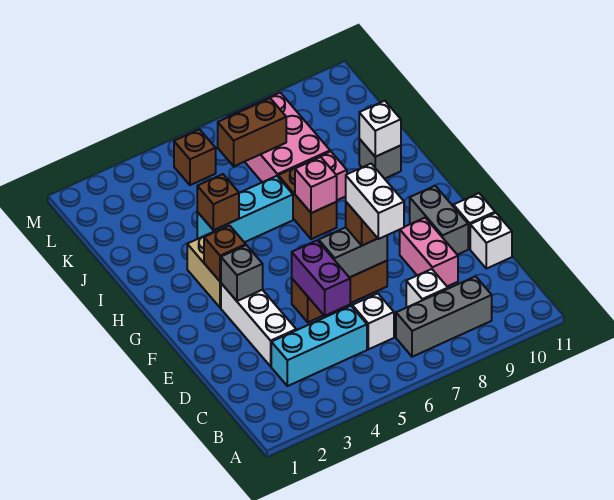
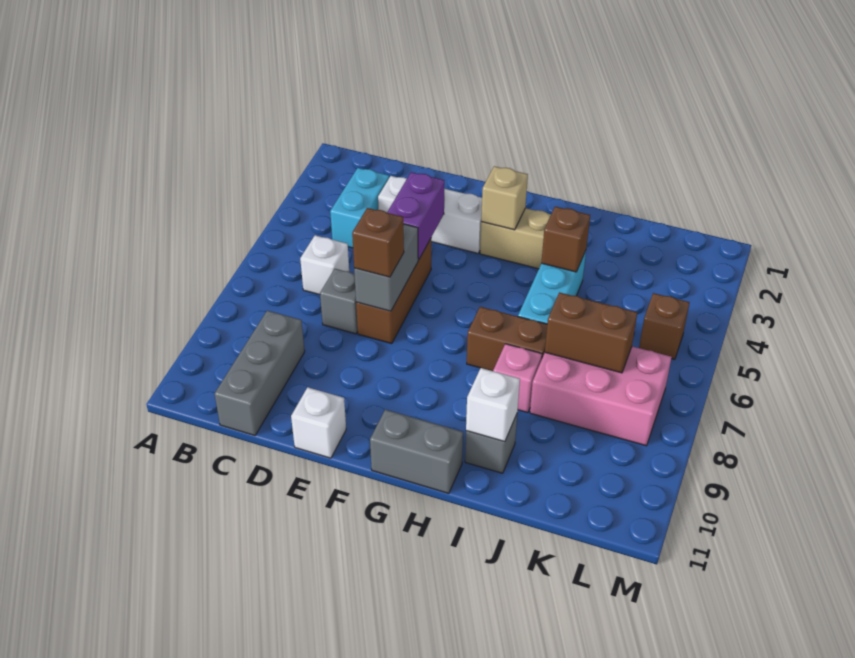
grey brick B7:B9 level 1 -> grey brick C9:C11 level 1
cyan brick C3:C5 level 1 -> cyan brick C3:C4 level 1
white brick C8 level 1 -> none
purple brick D5:E5 level 2 -> purple brick E4:E5 level 2
white brick D7:E7 level 4 -> none
pink brick D9:E9 level 1 -> none
white brick D11 level 1 -> none
grey brick E10:F10 level 1 -> grey brick G11:H11 level 1
grey brick F3 level 2 -> grey brick D7 level 1
brown brick G3 level 2 -> tan brick G3 level 2
pink brick H7 level 2 -> none
brown brick K6:K7 level 2 -> brown brick J7:K7 level 2

